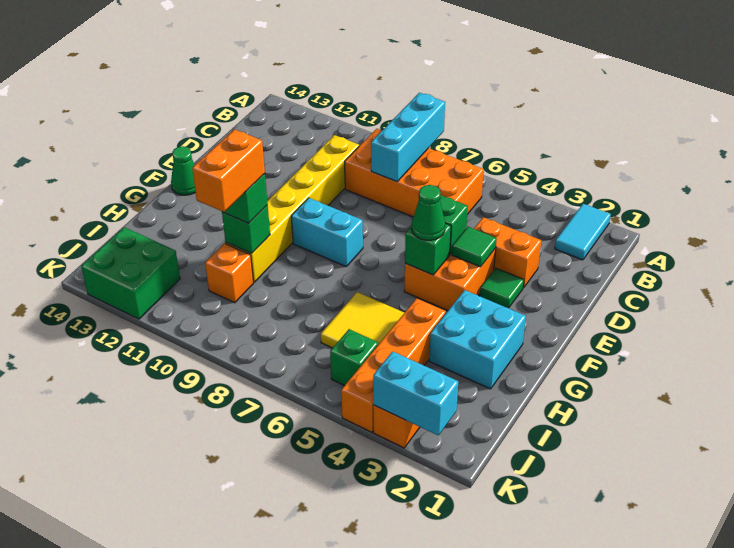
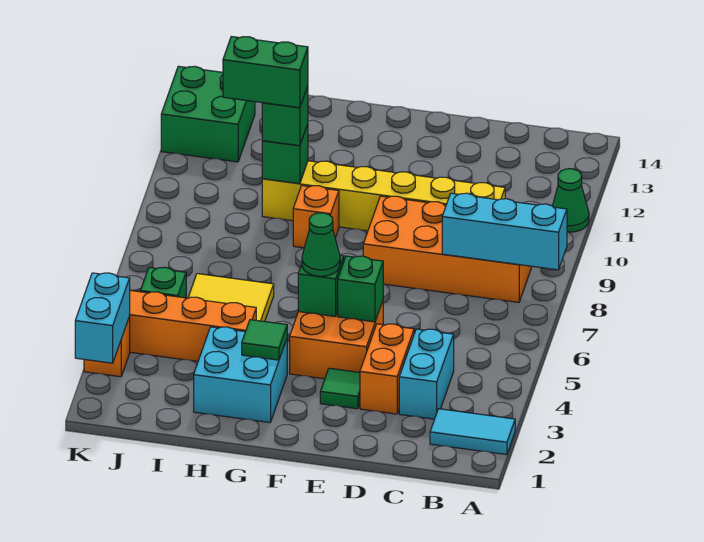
orange brick B6:C9 level 1 -> orange brick B8:E9 level 1
green tile E4 level 2 -> green tile G3 level 2
cyan brick F8:F9 level 1 -> cyan brick C3:C4 level 1
green cone F14 level 1 -> green cone A11 level 1
orange brick H10:I10 level 4 -> green brick H10:I10 level 4
orange brick I10 level 1 -> orange brick G9 level 1

